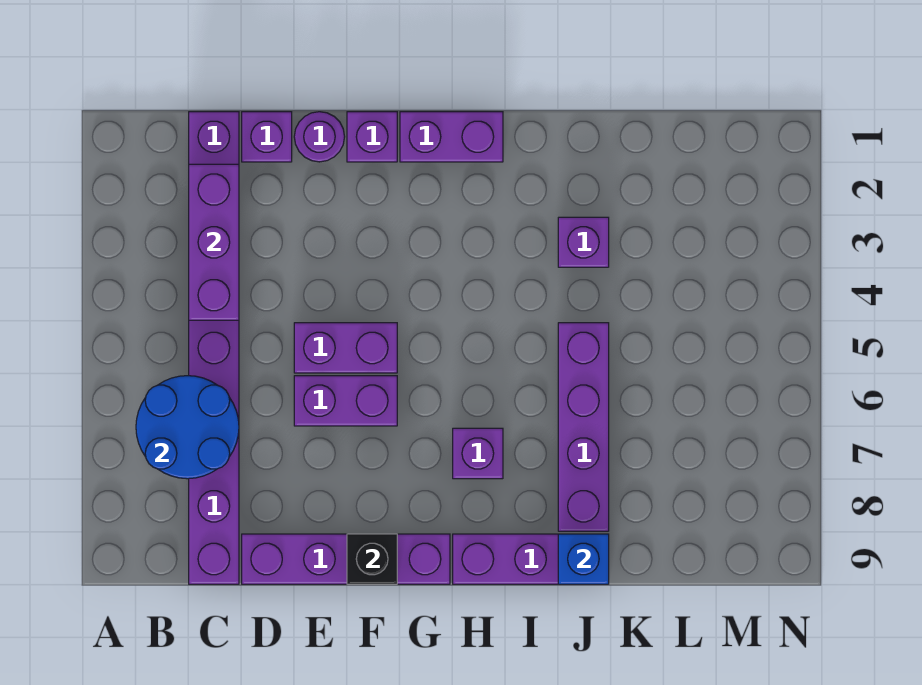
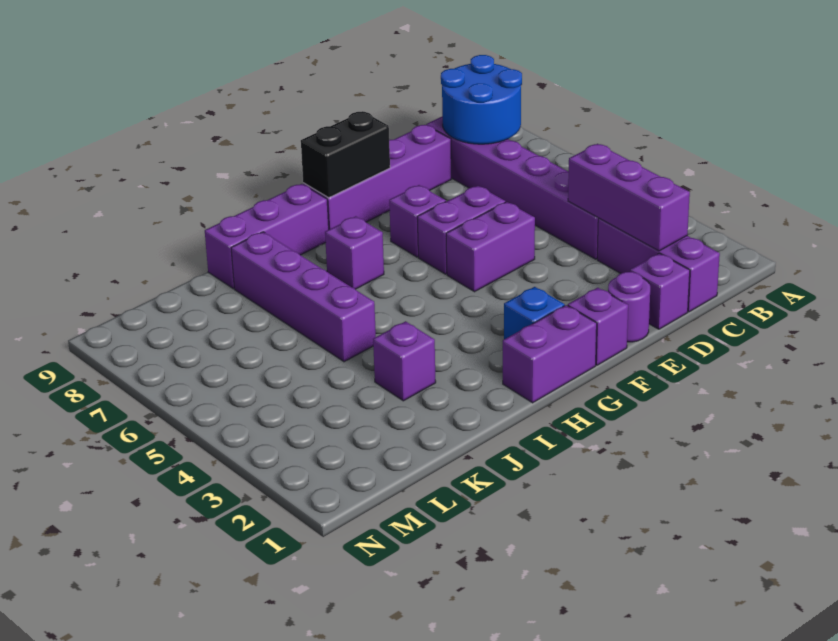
blue round brick B6:C7 level 2 -> blue round brick B8:C9 level 2
none -> purple brick F7 level 1
black brick F9 level 2 -> black brick F9:G9 level 2
blue brick J9 level 2 -> blue brick G2 level 1

